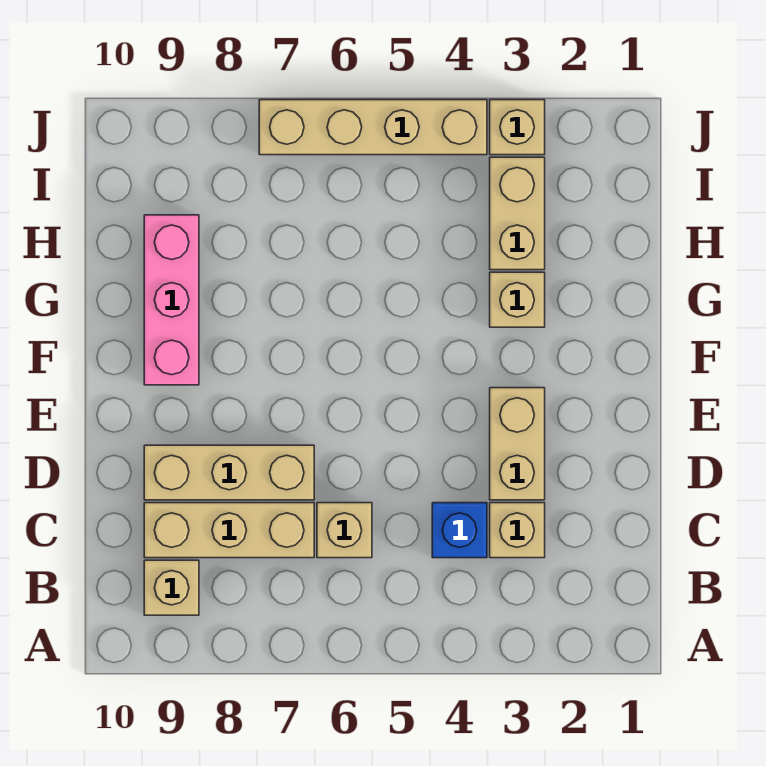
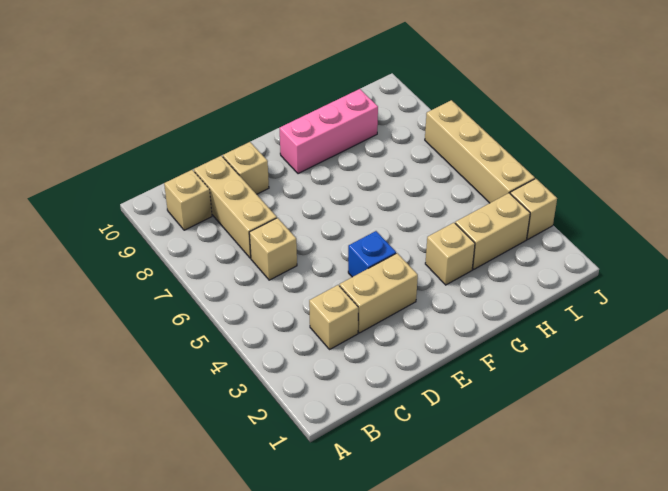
blue brick C4 level 1 -> blue brick E4 level 1
tan brick D7:D9 level 1 -> tan brick D9 level 1

